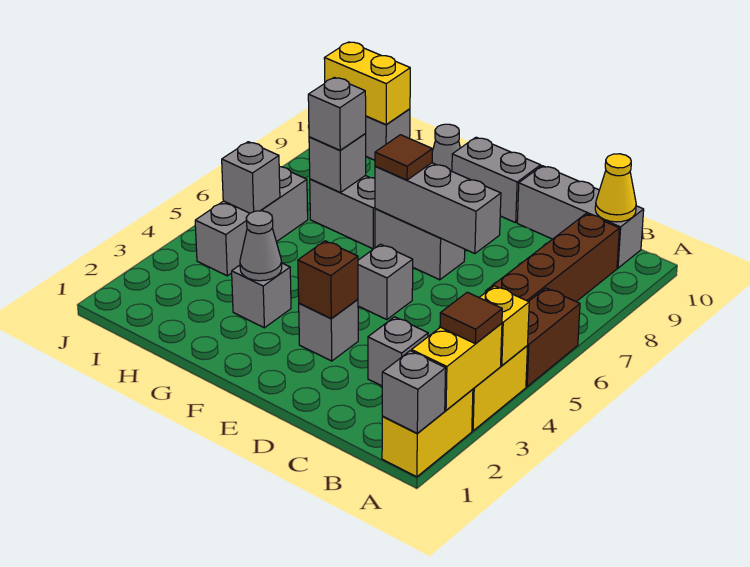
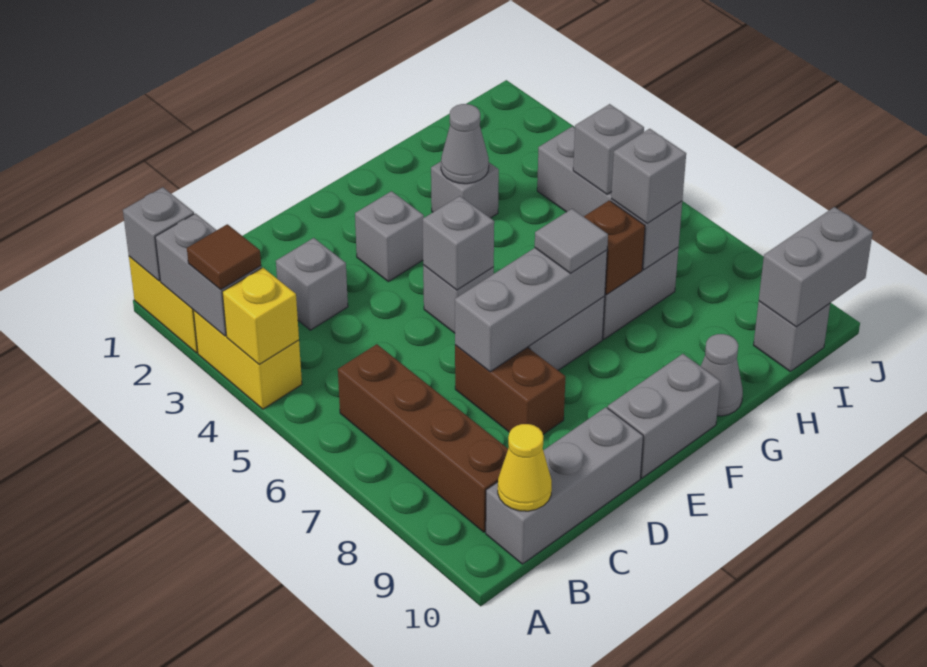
yellow brick A2:A3 level 2 -> grey brick A2:A3 level 2
brown brick A5:A6 level 1 -> brown brick D7:D8 level 1
brown brick E3 level 2 -> brown brick G7 level 2
none -> grey brick E5 level 2
brown tile F7 level 3 -> grey tile F7 level 3
yellow brick I10:J10 level 2 -> grey brick I10:J10 level 2

